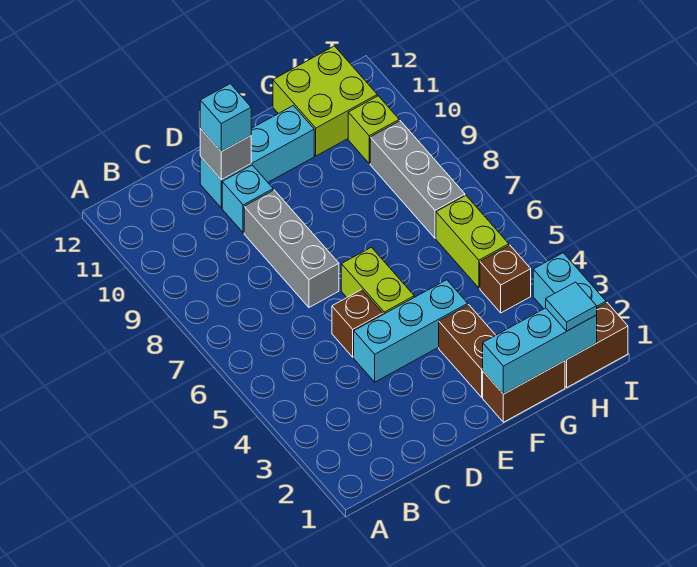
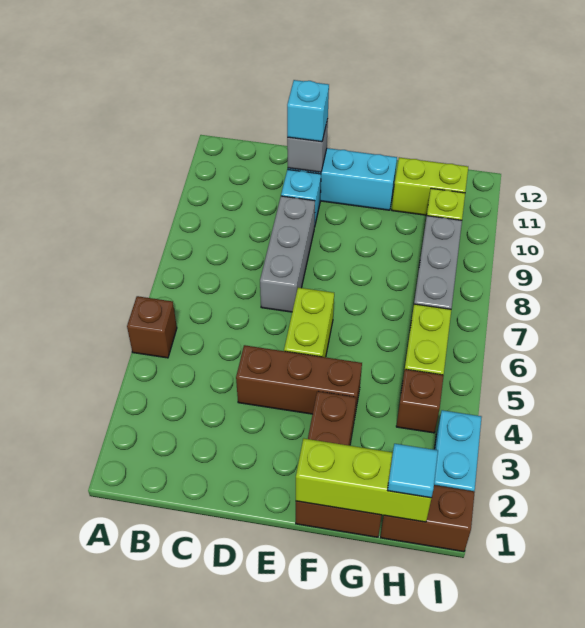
cyan brick D4:F4 level 1 -> brown brick D4:F4 level 1
brown brick D5 level 1 -> brown brick A5 level 1
cyan brick F1:H1 level 2 -> lime brick F1:H1 level 2
lime brick G11:H12 level 1 -> lime brick G11:H11 level 1

